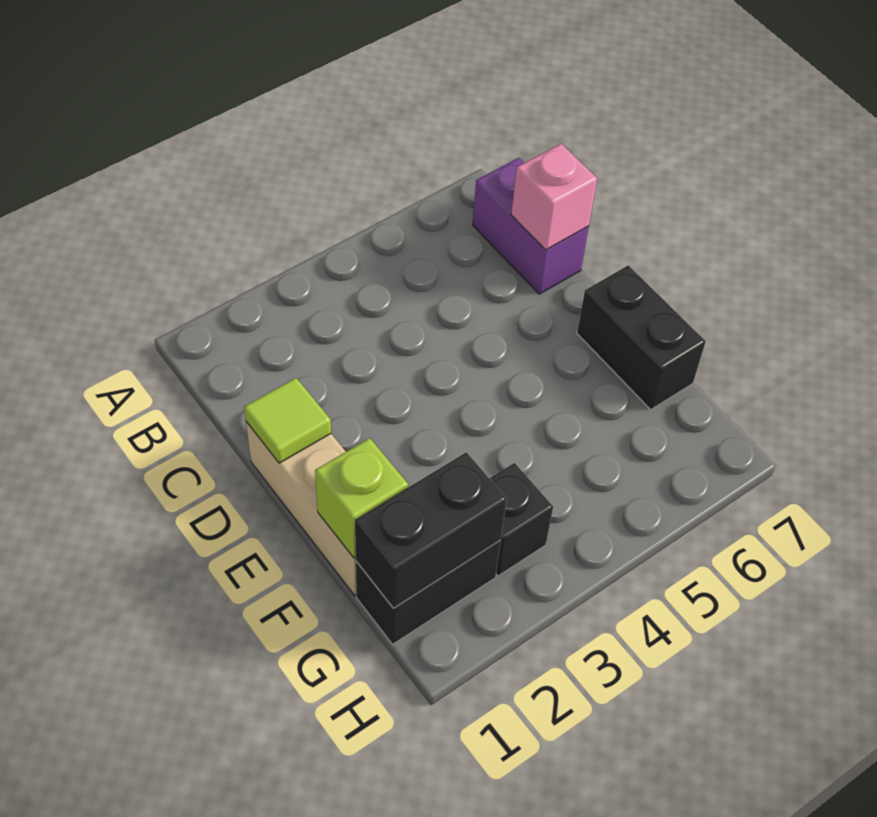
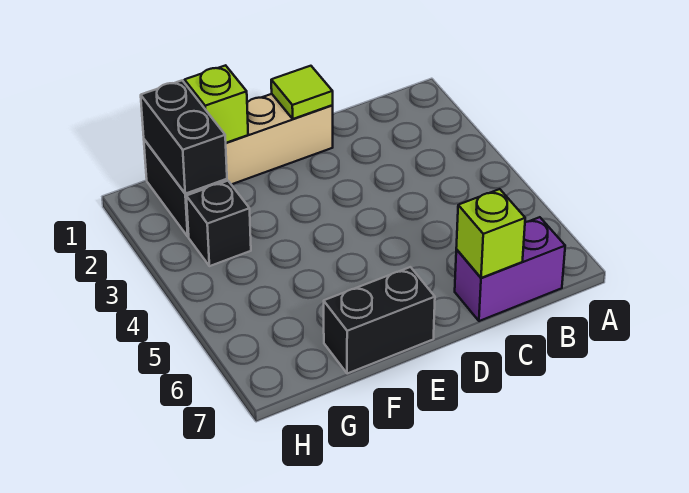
pink brick C7 level 2 -> lime brick C7 level 2

